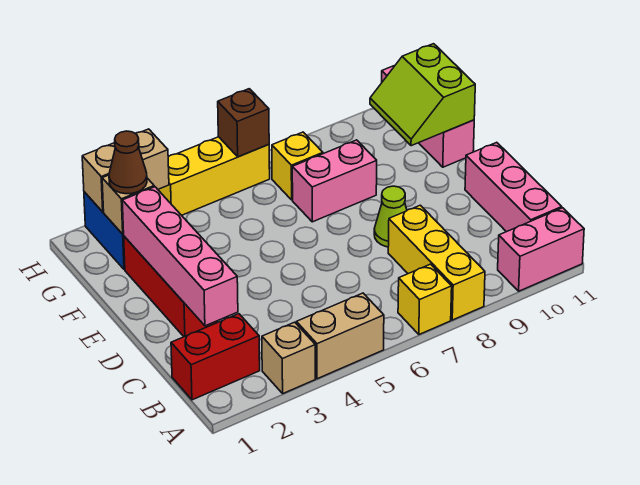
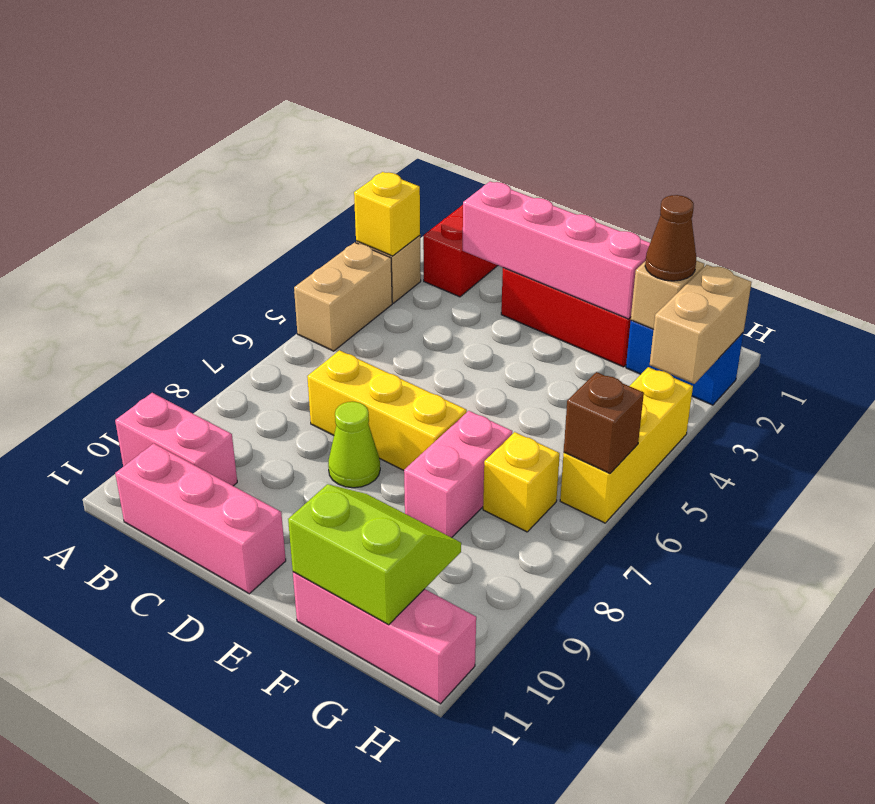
yellow brick A7 level 1 -> yellow brick A3 level 2
yellow brick A8:C8 level 1 -> yellow brick C7:E7 level 1
pink brick A10:A11 level 1 -> pink brick A10:B10 level 1

